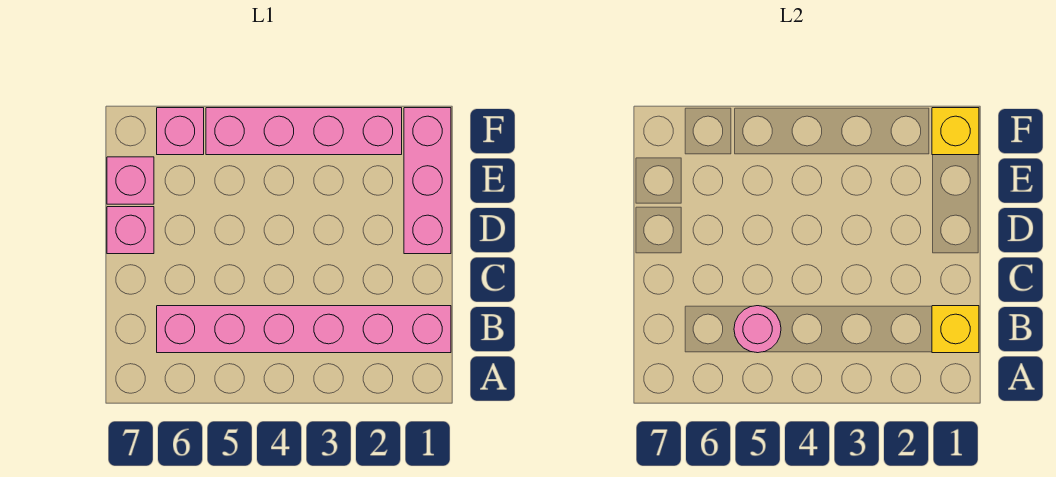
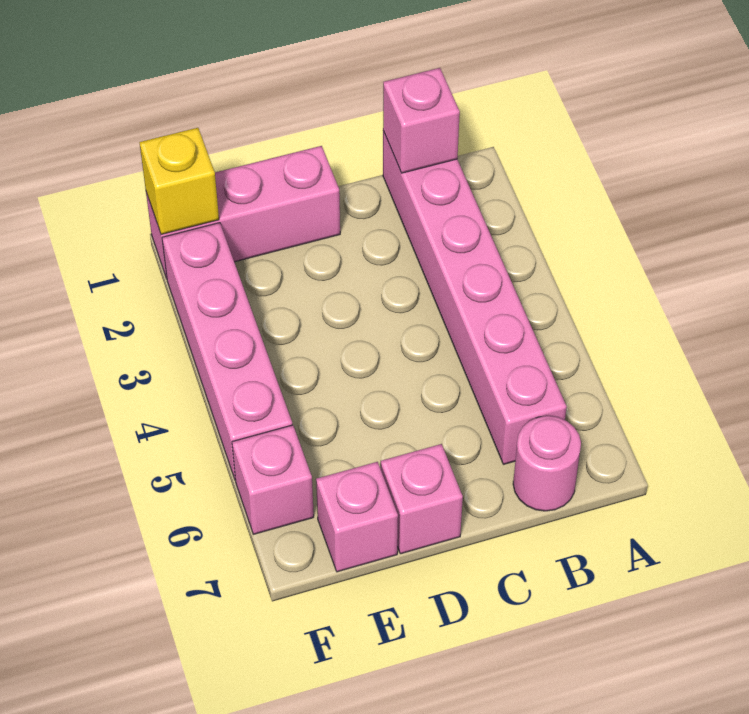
yellow brick B1 level 2 -> pink brick B1 level 2
pink round brick B5 level 2 -> pink round brick B7 level 1

